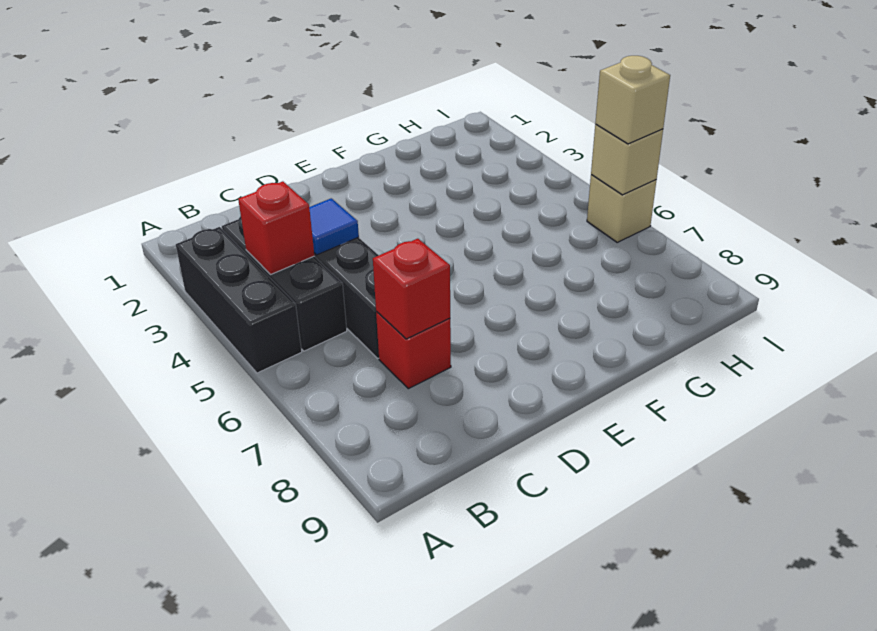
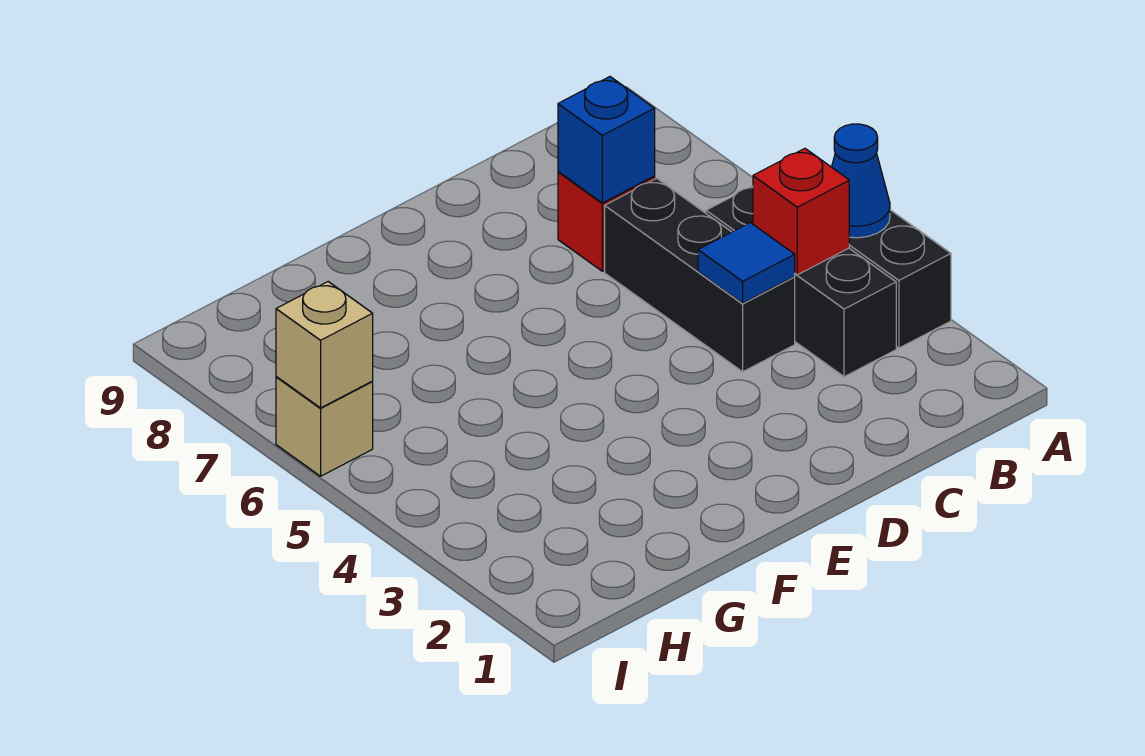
none -> blue cone A4 level 2
red brick C7 level 2 -> blue brick C7 level 2
tan brick I6 level 3 -> none

